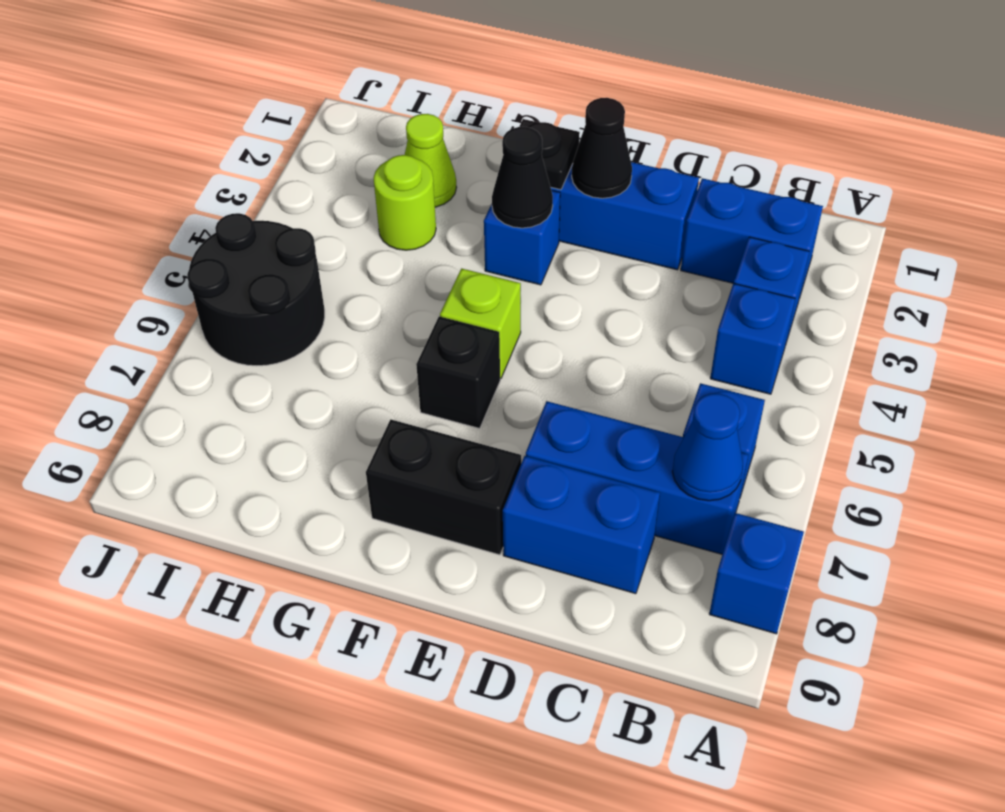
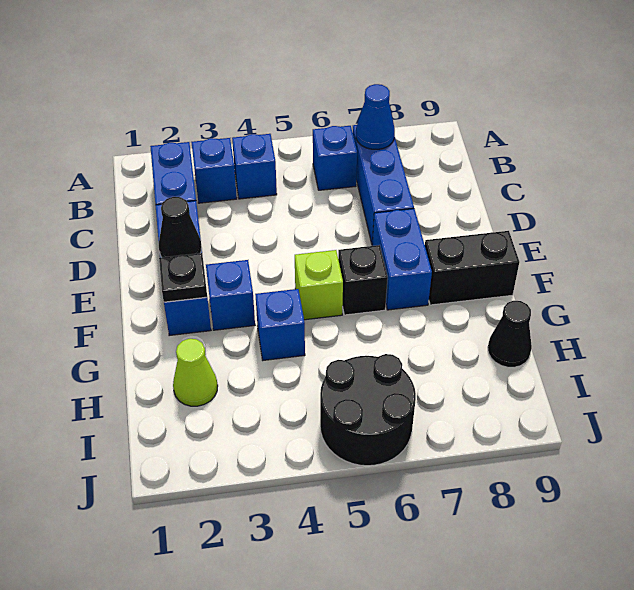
blue brick A8 level 1 -> blue brick G4 level 1
blue brick C8:D8 level 1 -> blue brick E7:F7 level 1
black brick E8:F8 level 1 -> black brick F8:F9 level 1
black cone F3 level 2 -> black cone H9 level 1
lime round brick H3 level 1 -> none

